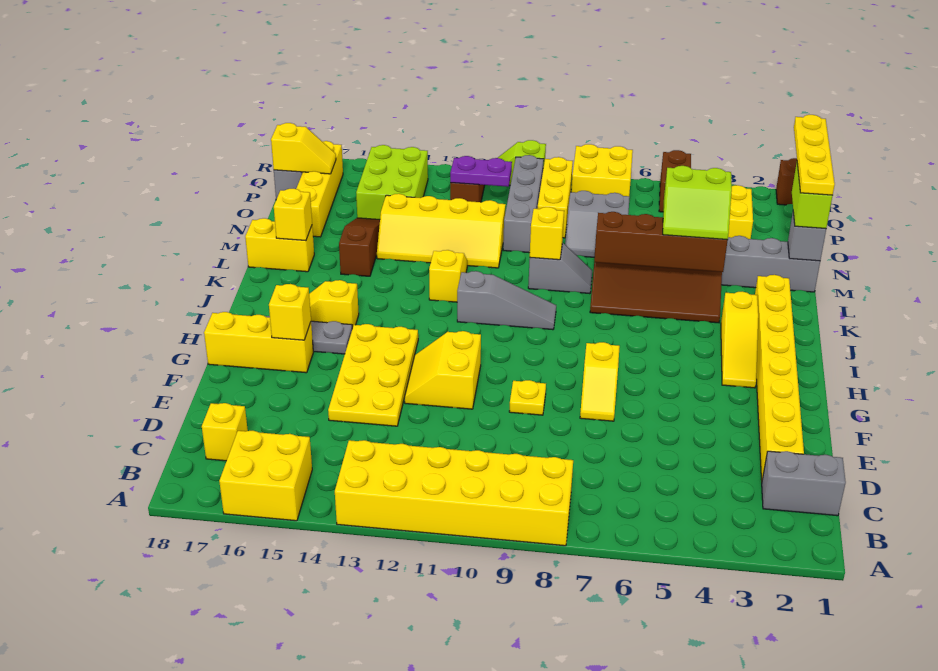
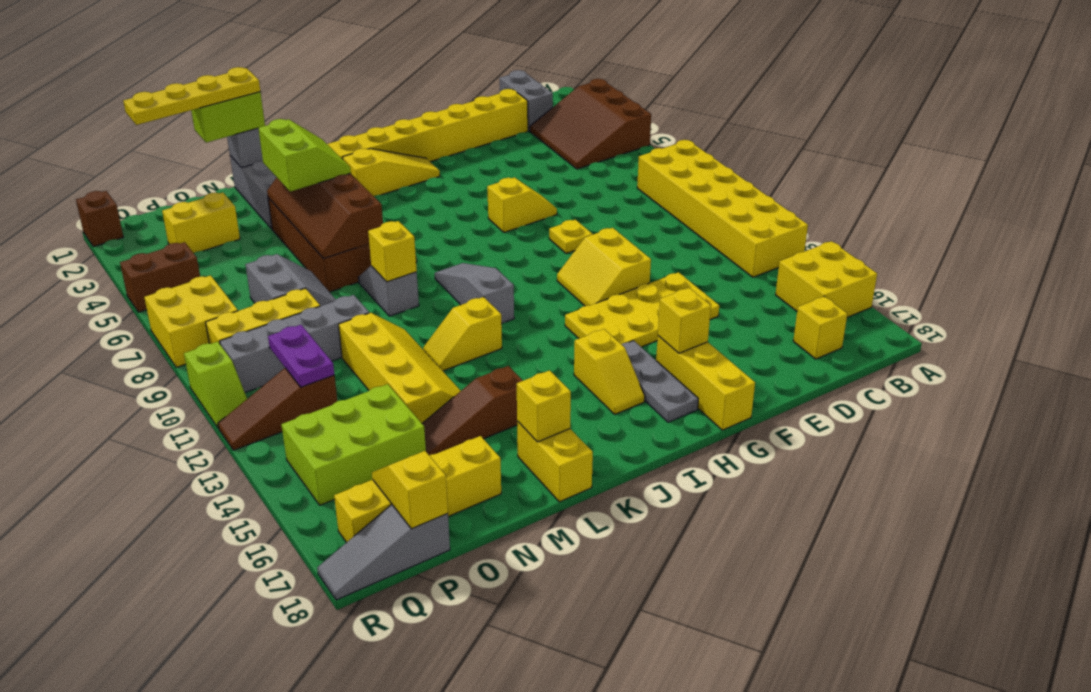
none -> brown slope A3:C5 level 1 top A
yellow slope F11:G12 level 1 top 11 -> yellow slope F11:G12 level 1 top F

